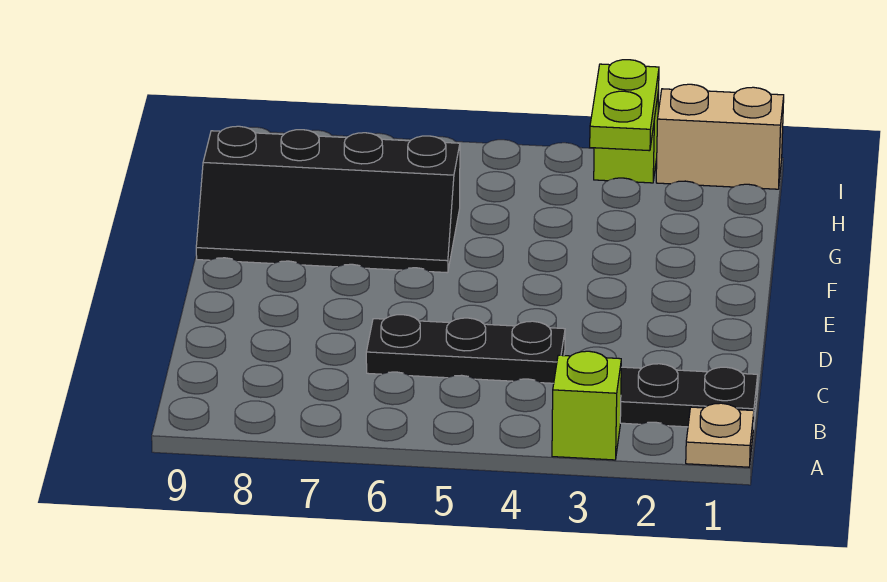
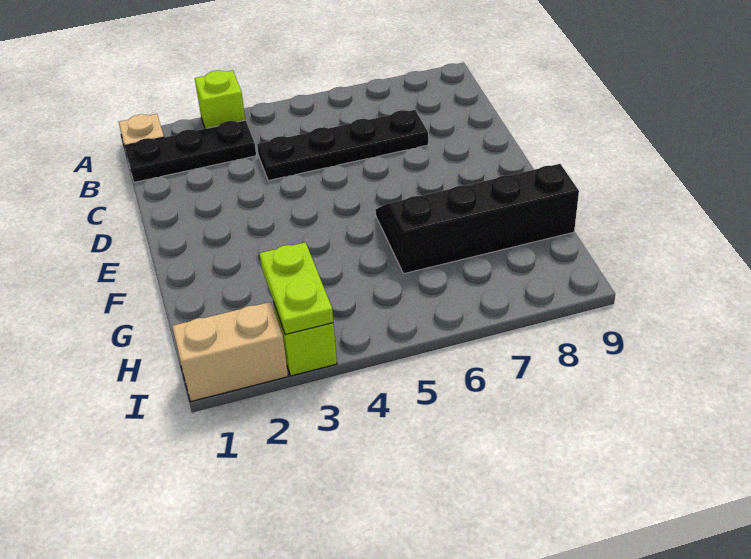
black plate C4:C6 level 1 -> black plate C4:C7 level 1

